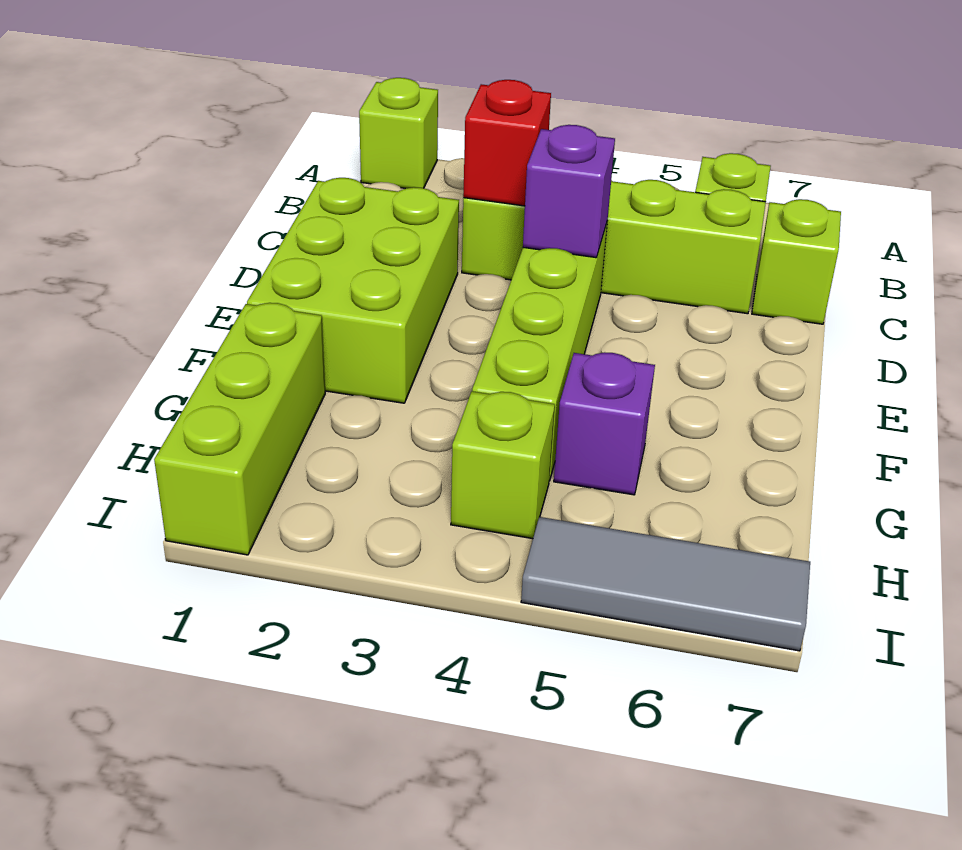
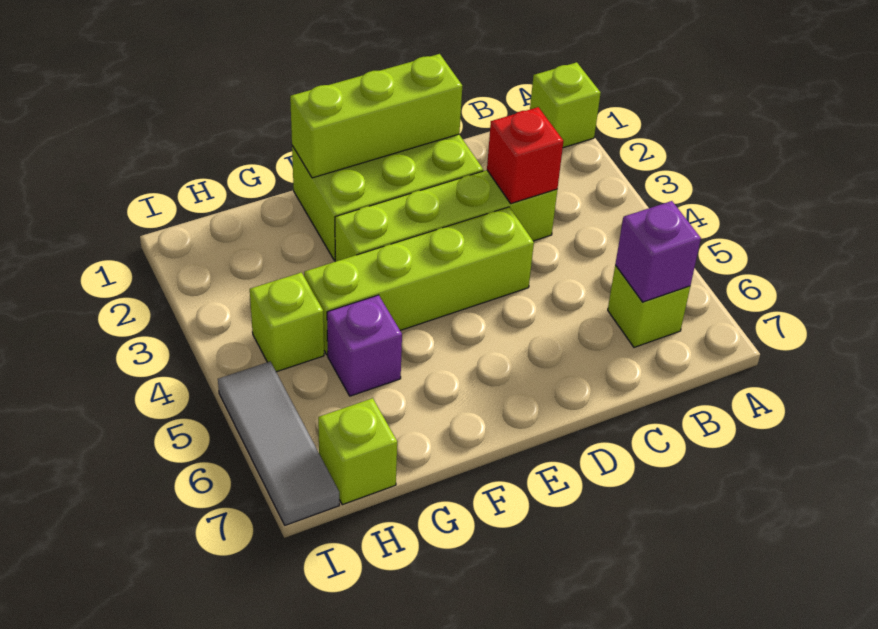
lime brick C3:C6 level 1 -> lime brick C3:F3 level 1
lime brick C7 level 1 -> lime brick H7 level 1
purple brick D4 level 2 -> purple brick B6 level 2
lime brick G1:I1 level 1 -> lime brick D1:F1 level 2

